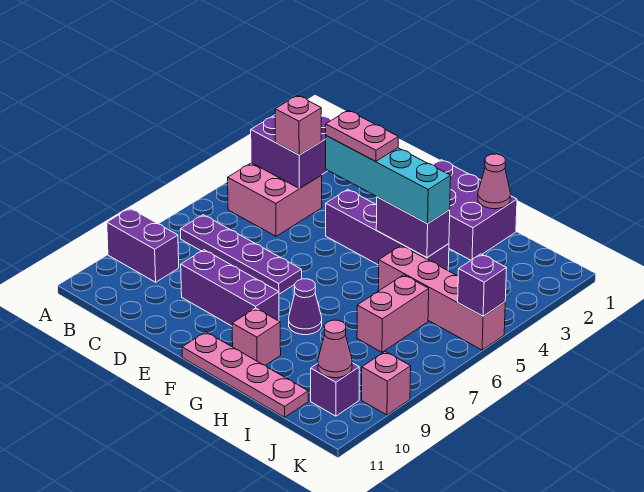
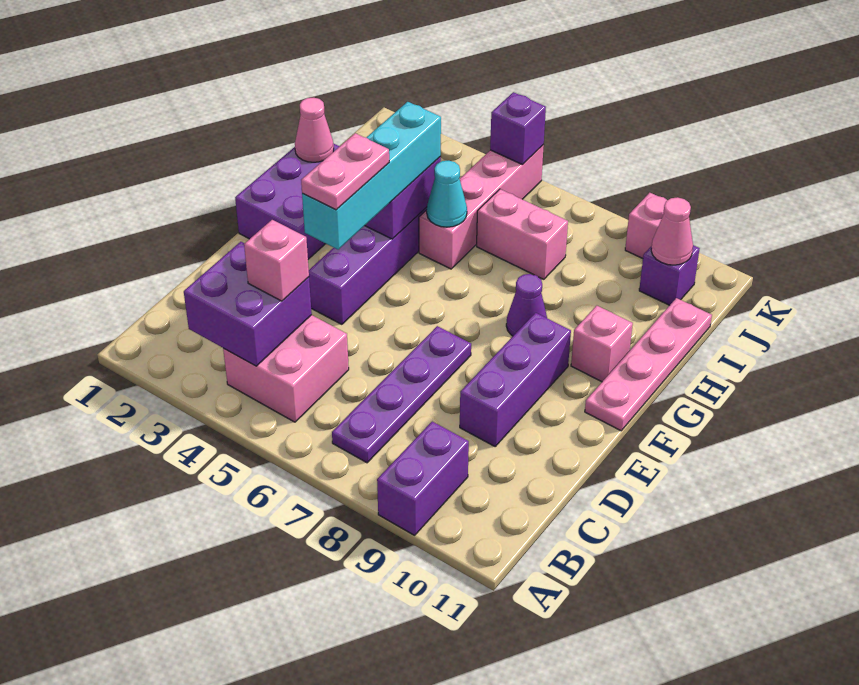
none -> cyan cone H5 level 2

